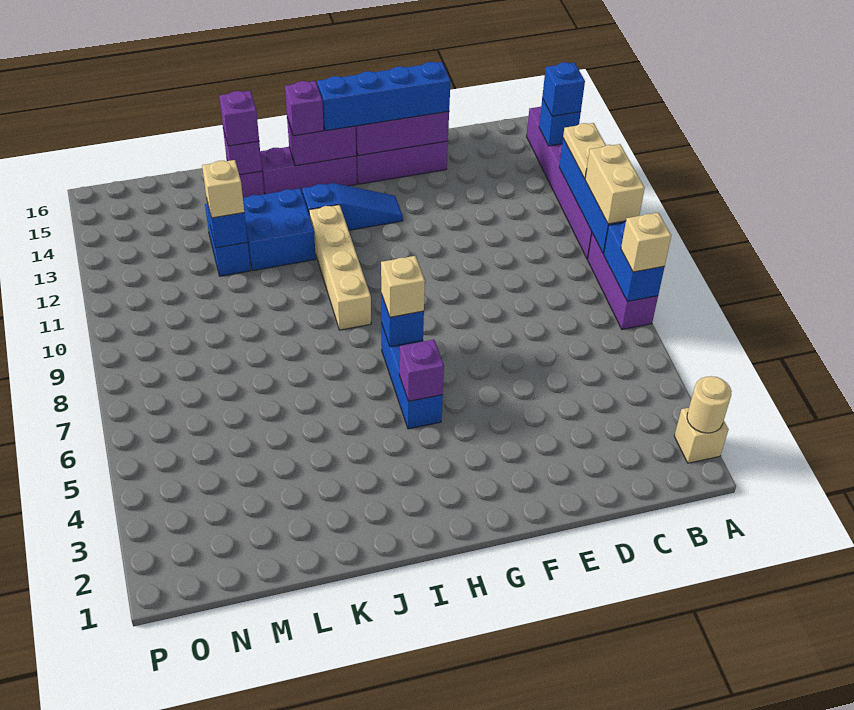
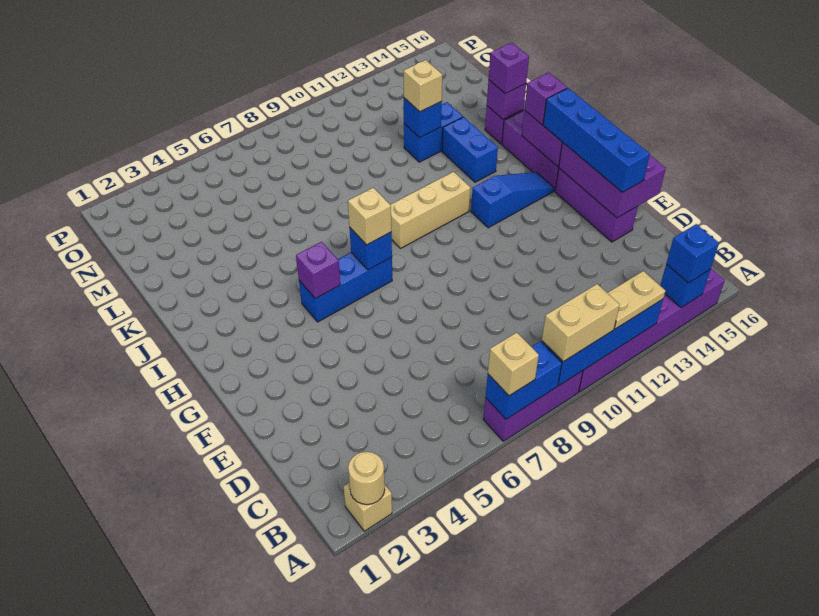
blue slope G13:I13 level 1 top I -> blue slope H12:H14 level 1 top 12
tan brick I9:I12 level 1 -> tan brick I9:I11 level 1
blue brick J12:K13 level 1 -> blue brick J13:K13 level 1

